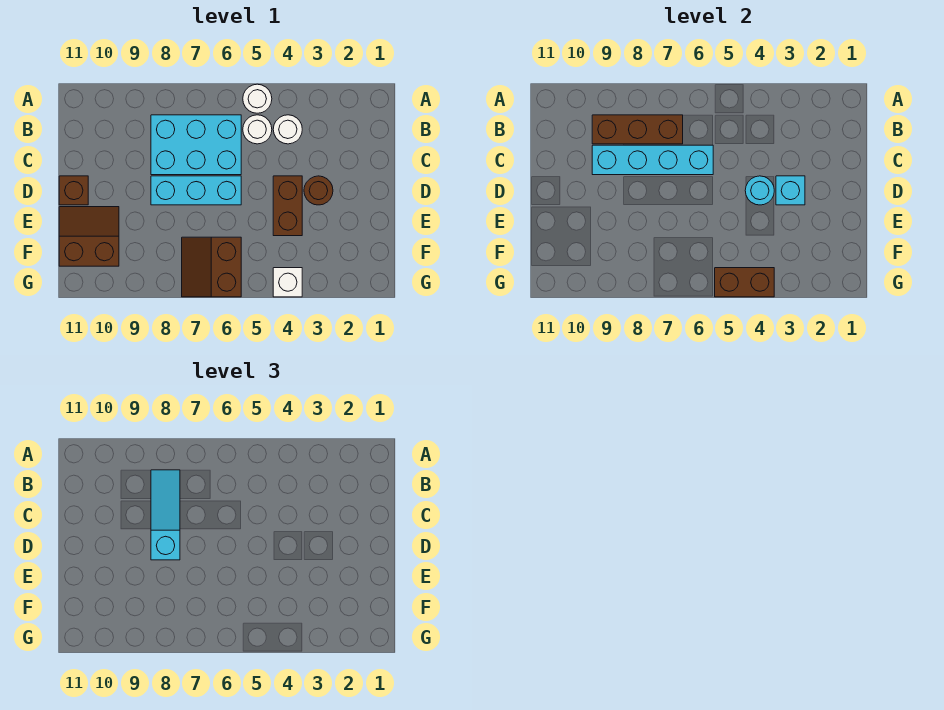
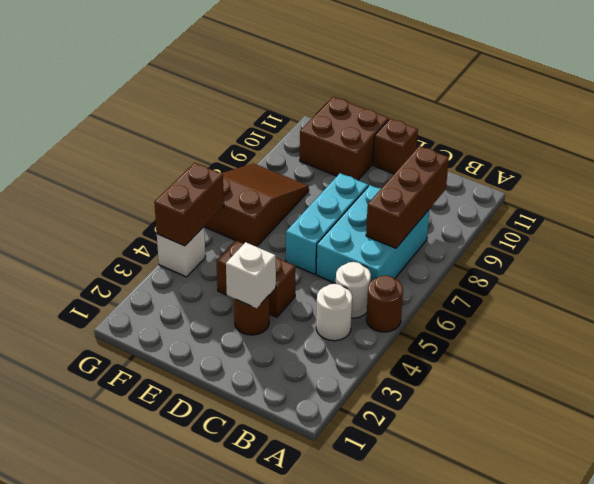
white round brick A5 level 1 -> brown round brick A5 level 1
cyan slope B8:D8 level 3 top D -> none
cyan brick C6:C9 level 2 -> none
cyan brick D3 level 2 -> white brick D3 level 2
cyan round brick D4 level 2 -> none
brown slope E10:F11 level 1 top F -> brown brick E10:F11 level 1
brown slope F6:G7 level 1 top 6 -> brown slope F6:G8 level 1 top 6

